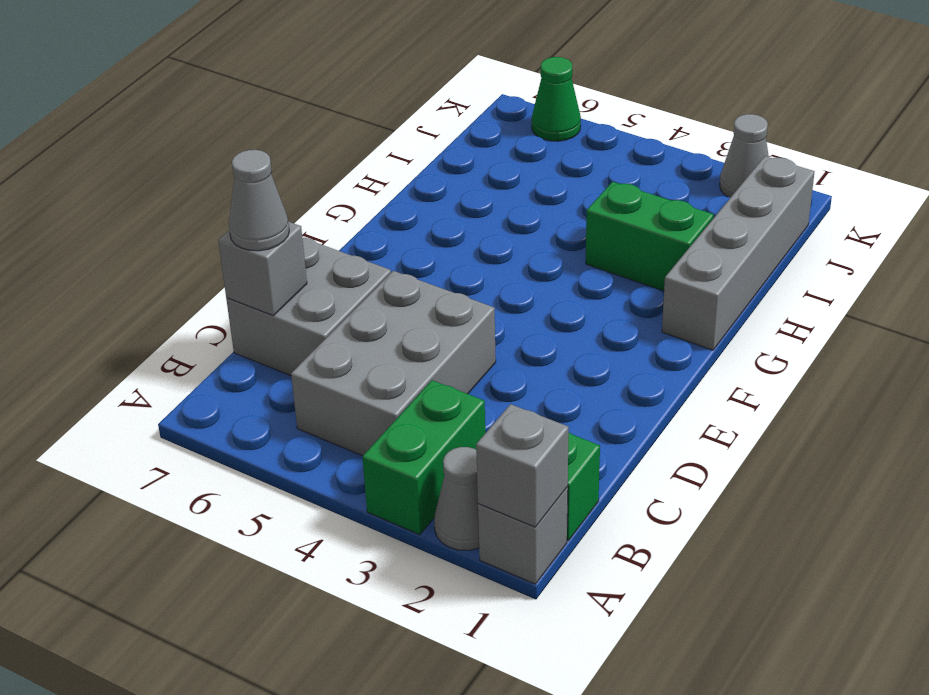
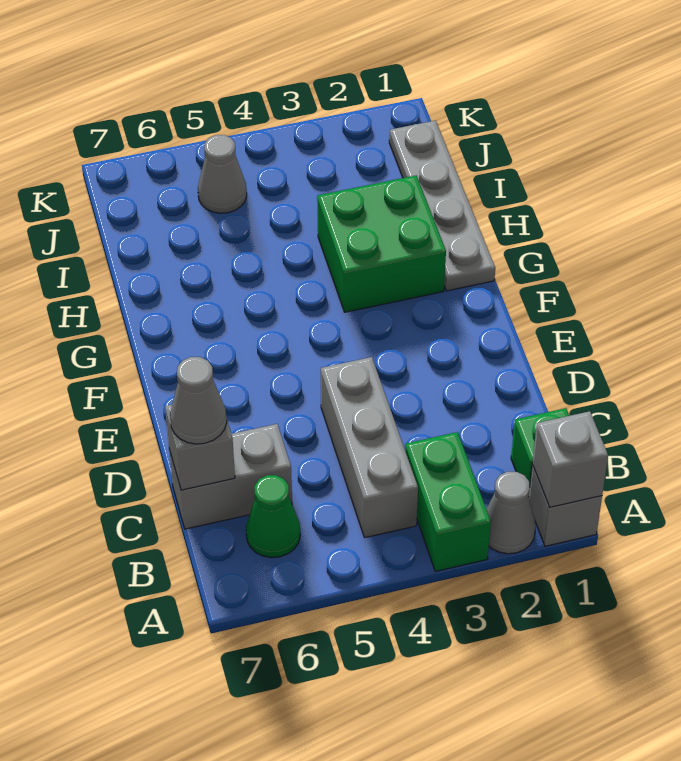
grey brick B4:D5 level 1 -> grey brick B4:D4 level 1
grey brick C6:D7 level 1 -> grey brick C6:C7 level 1
grey brick G1:J1 level 1 -> grey plate G1:J1 level 1
green brick H2:H3 level 1 -> green brick G2:H3 level 1
grey cone K2 level 1 -> grey cone J5 level 1
green cone K6 level 1 -> green cone B6 level 1

